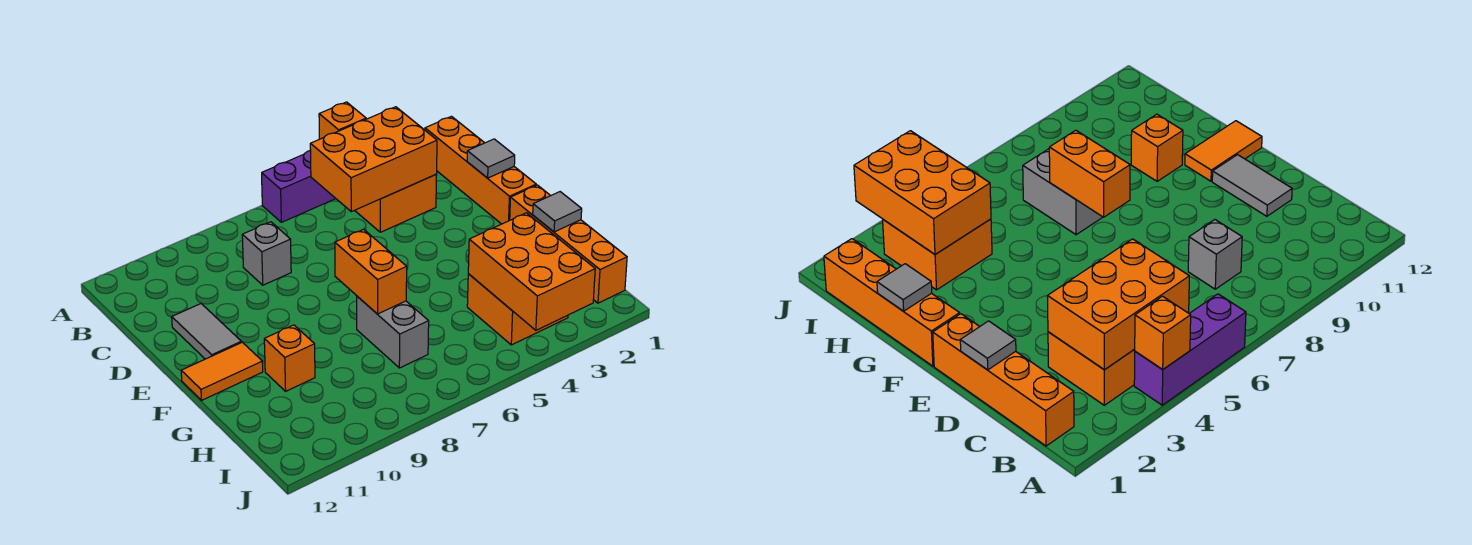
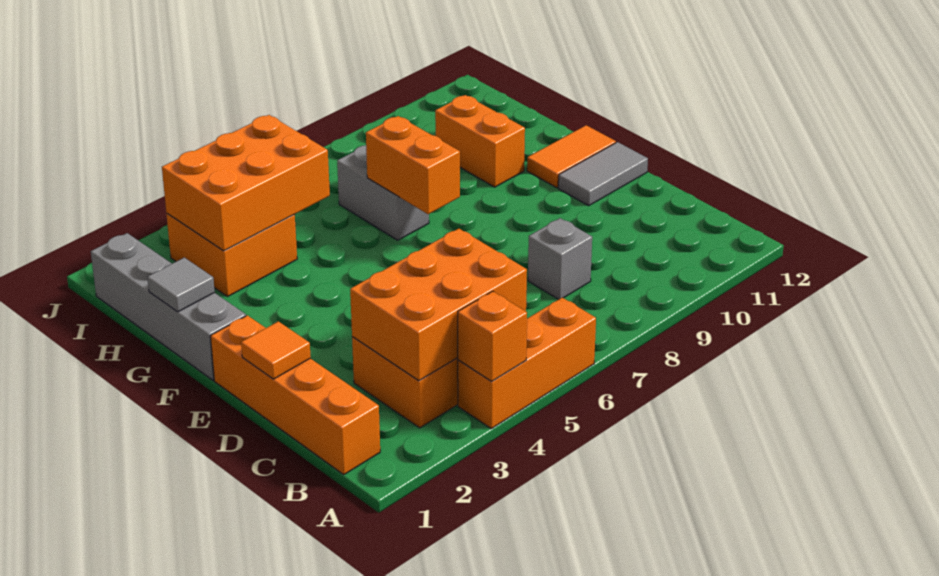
purple brick A4:A6 level 1 -> orange brick A4:A6 level 1
grey tile D1 level 2 -> orange tile D1 level 2
grey tile D11:E11 level 1 -> grey tile E11:E12 level 1
orange brick F1:I1 level 1 -> grey brick F1:I1 level 1
orange brick G10 level 1 -> orange brick G10:H10 level 1
orange brick H3:J4 level 2 -> orange brick H3:I5 level 2

